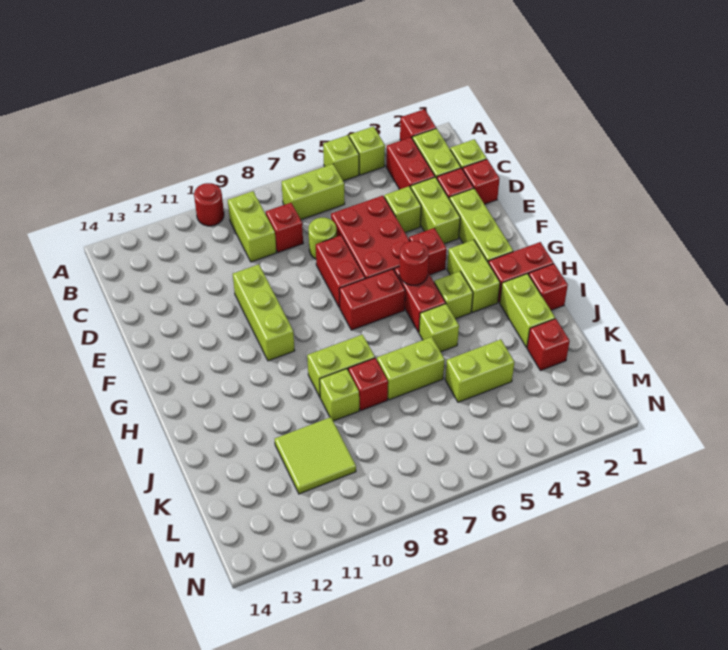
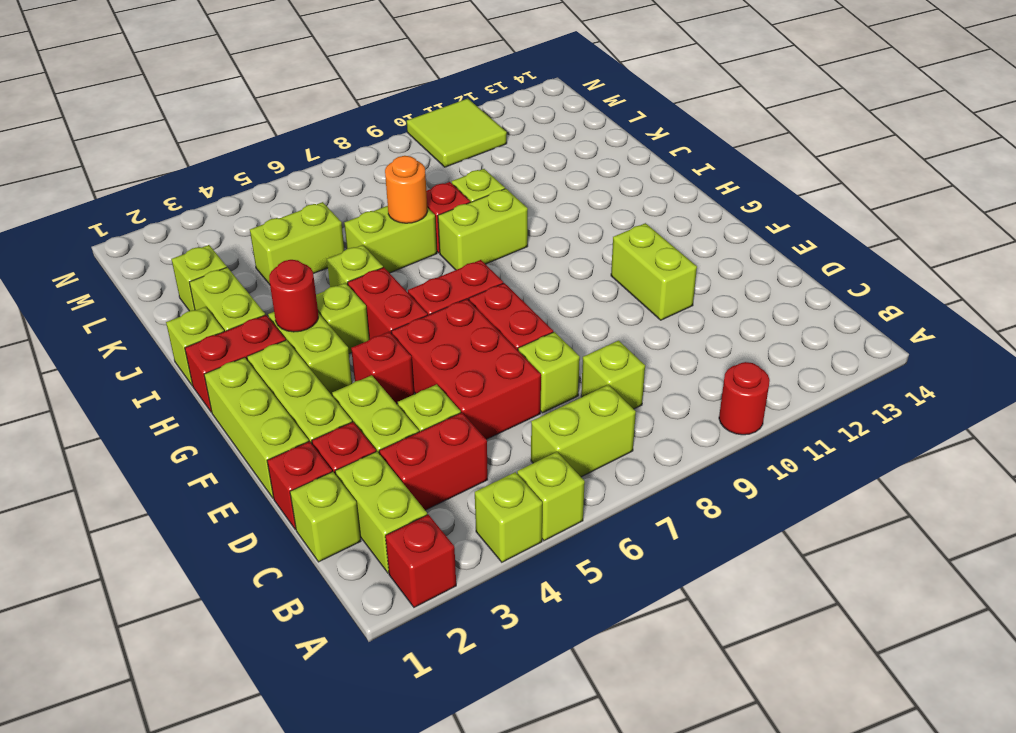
red brick B3:C3 level 1 -> red brick C3:C4 level 1
lime brick B9:C9 level 1 -> lime brick E11:F11 level 1
red brick C8 level 1 -> lime brick C8 level 1
lime round brick D7 level 1 -> lime brick D7 level 1
lime brick E10:G10 level 1 -> lime brick E1:G1 level 1
red round brick G5 level 2 -> red round brick H3 level 2
red brick I1 level 1 -> lime brick I1 level 1
none -> orange round brick J7 level 2
red brick K2 level 1 -> lime brick K2 level 1
lime tile K10:L11 level 1 -> lime tile M10:N11 level 1

